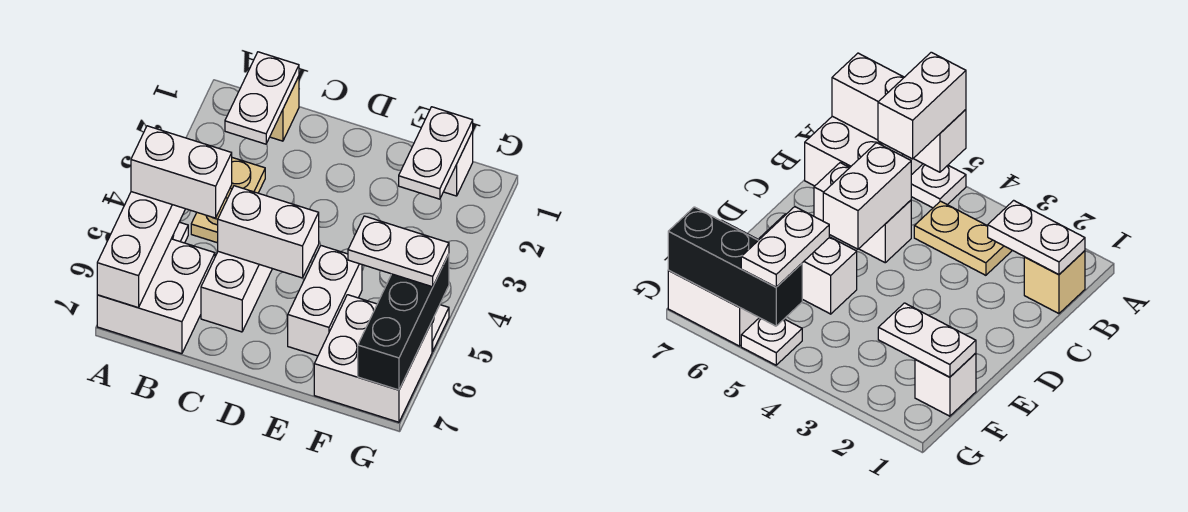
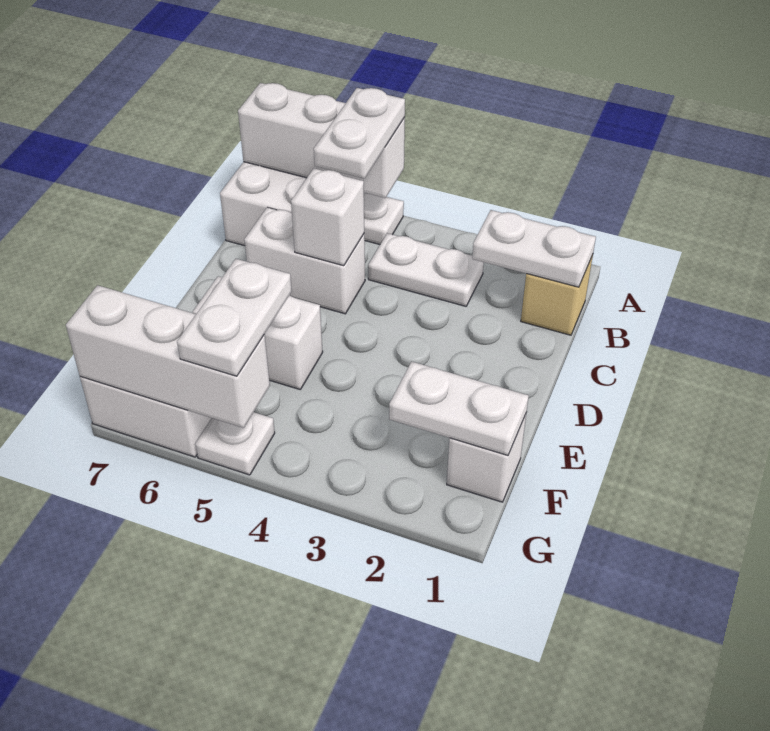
white brick A5:B5 level 3 -> white plate A5:B5 level 3
tan plate B3:B4 level 1 -> white plate B3:B4 level 1
white brick C5:D5 level 2 -> white brick C5 level 2
black brick G5:G7 level 2 -> white brick G5:G7 level 2

